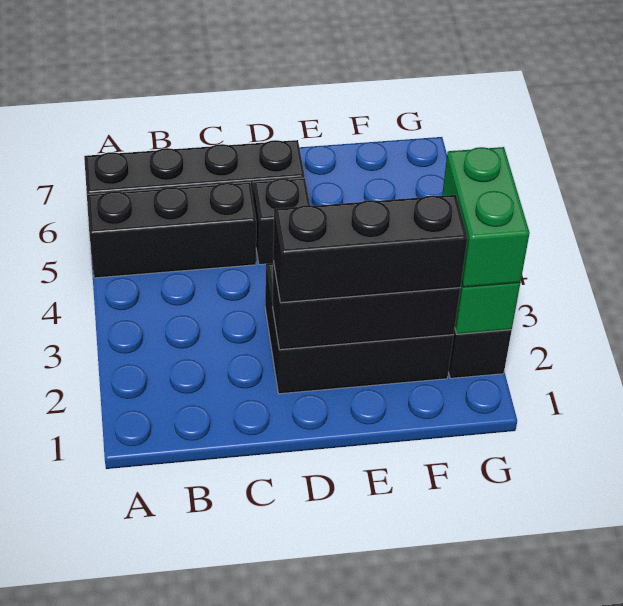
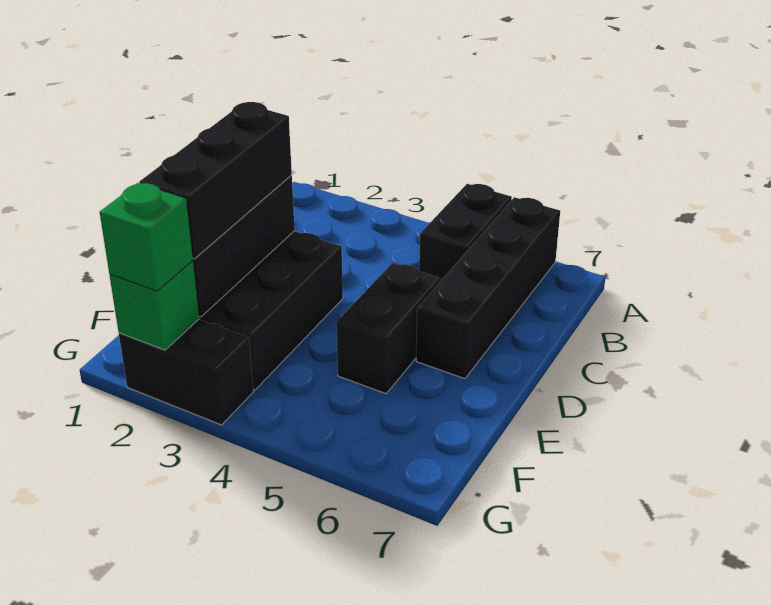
black brick A5:C5 level 1 -> black brick A5:B5 level 1
black brick D5 level 1 -> black brick D5:E5 level 1
green brick G2:G3 level 3 -> green brick G2 level 3

